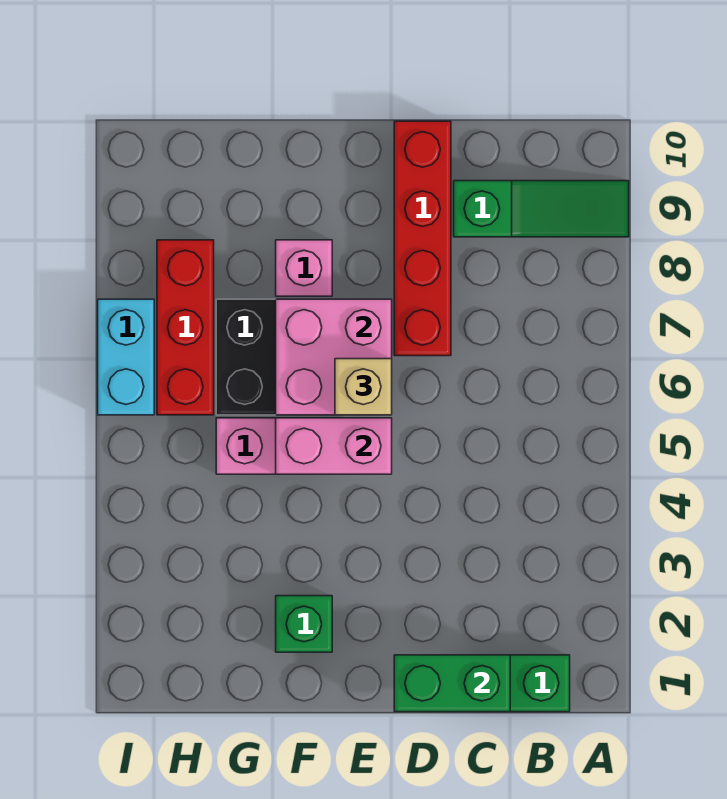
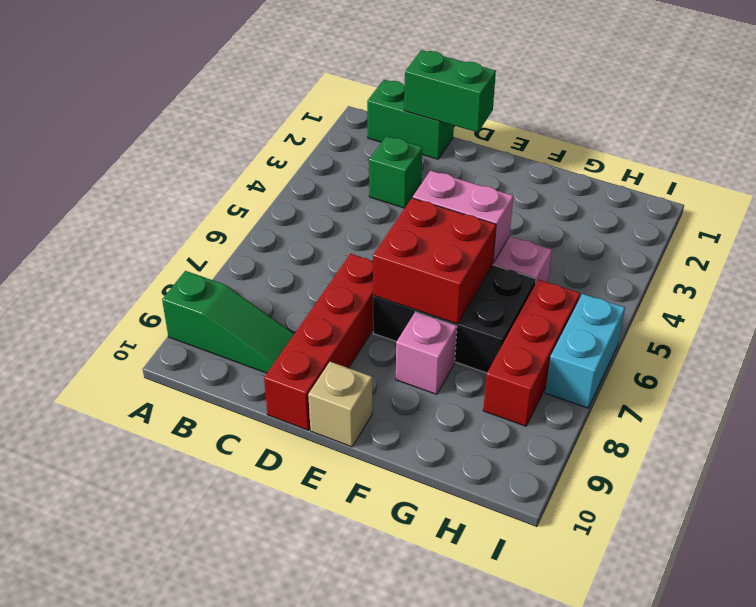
green slope A9:C9 level 1 top C -> green slope A9:C9 level 1 top A
pink brick E6:F7 level 2 -> red brick E6:F7 level 2
tan brick E6 level 3 -> tan brick E10 level 1
green brick F2 level 1 -> green brick C3 level 1

